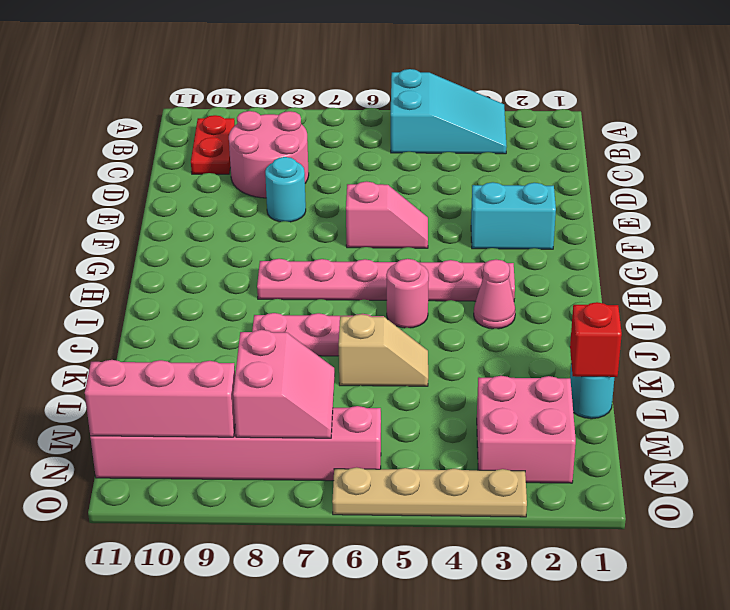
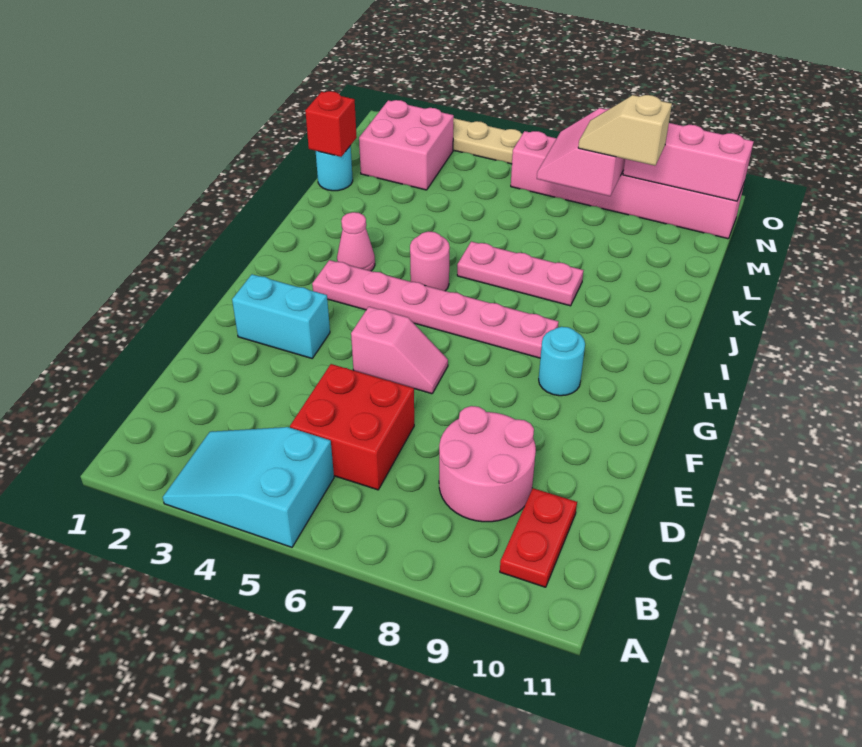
none -> red brick C5:D6 level 1
cyan round brick E8 level 1 -> cyan round brick G9 level 1
pink slope F5:F6 level 1 top 6 -> pink slope F5:F6 level 1 top 5
tan slope K5:K6 level 1 top 6 -> tan slope M8:M9 level 3 top 9

